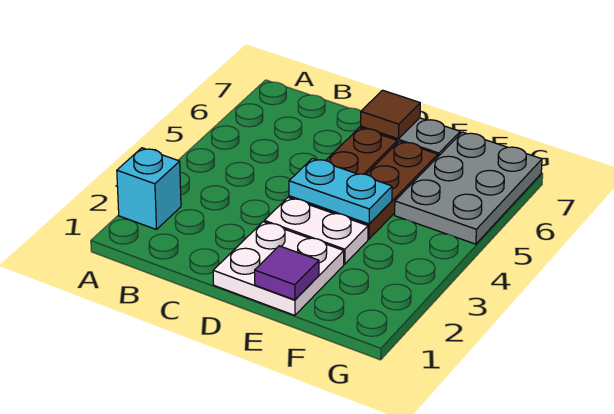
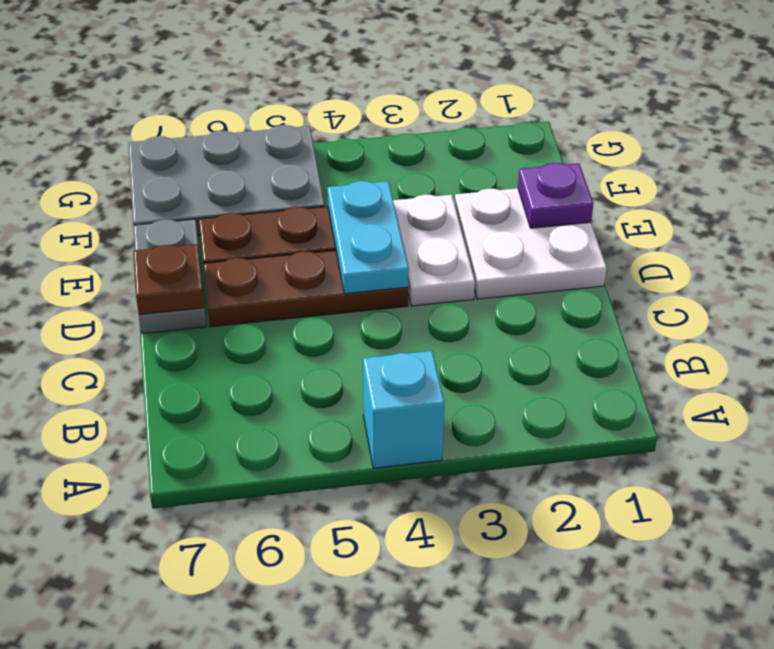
cyan brick A2 level 1 -> cyan brick A4 level 1
brown tile D7 level 2 -> brown plate D7 level 2
purple tile E1 level 2 -> purple plate E1 level 2

